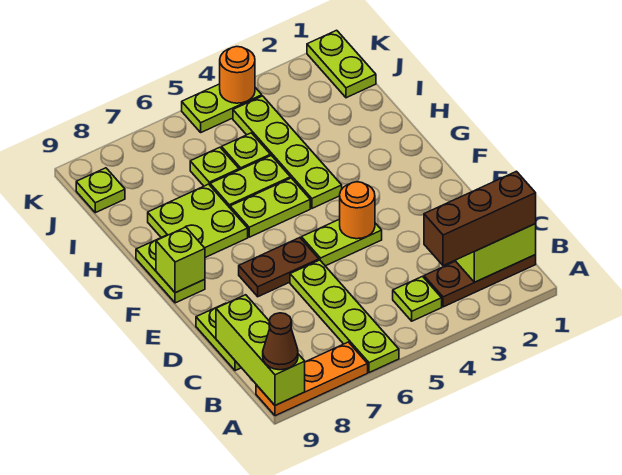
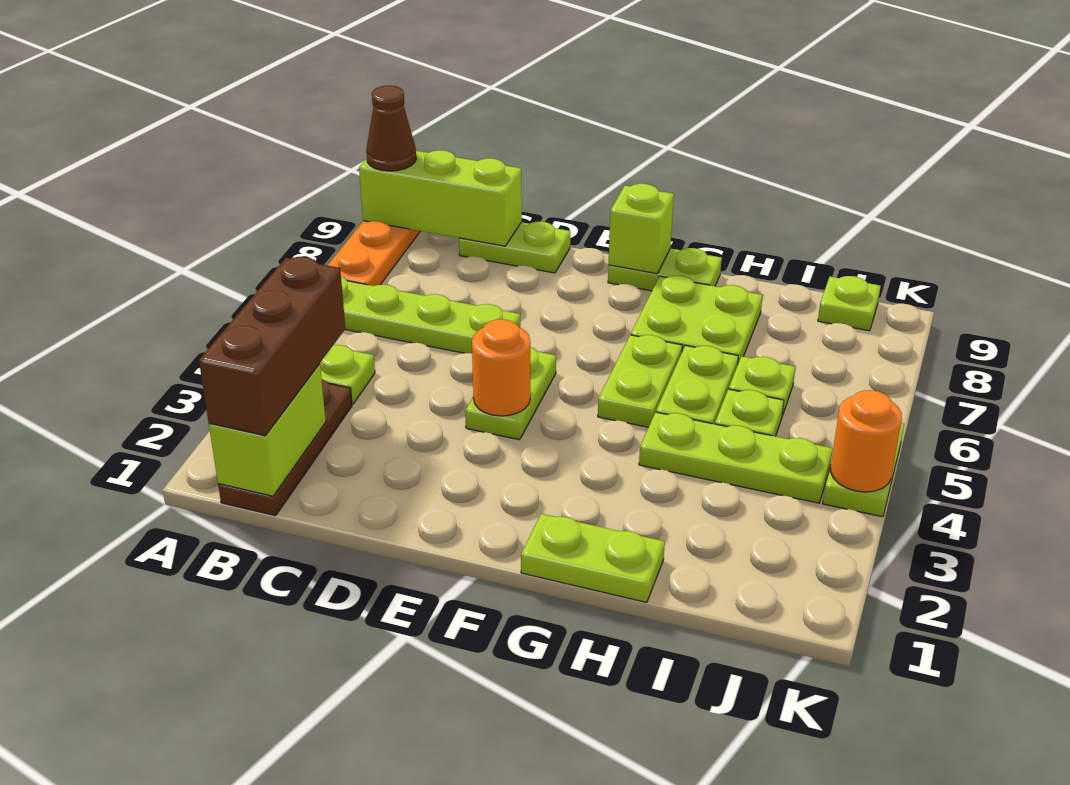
brown plate E6:E7 level 1 -> none
lime plate G4:J4 level 1 -> lime plate H4:J4 level 1
lime plate J1:K1 level 1 -> lime plate G1:H1 level 1

